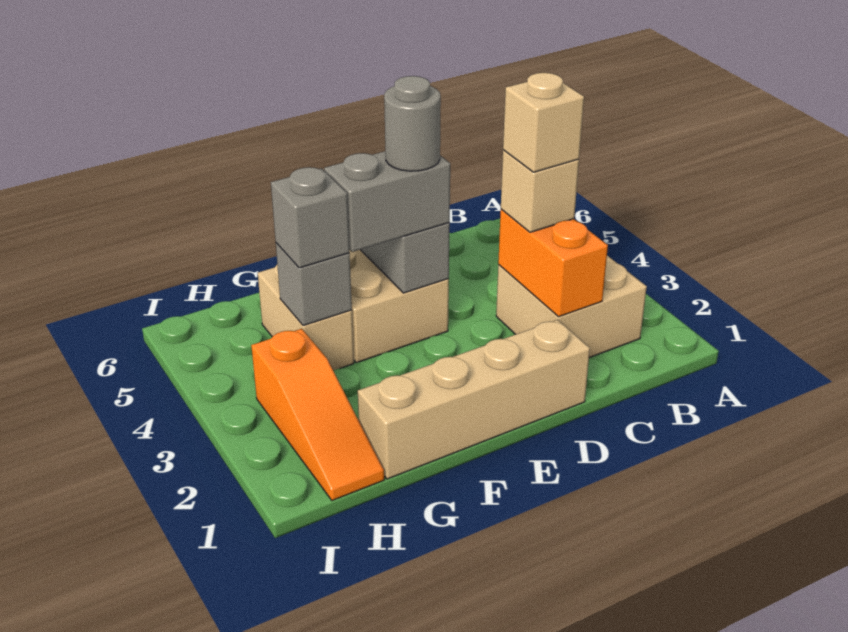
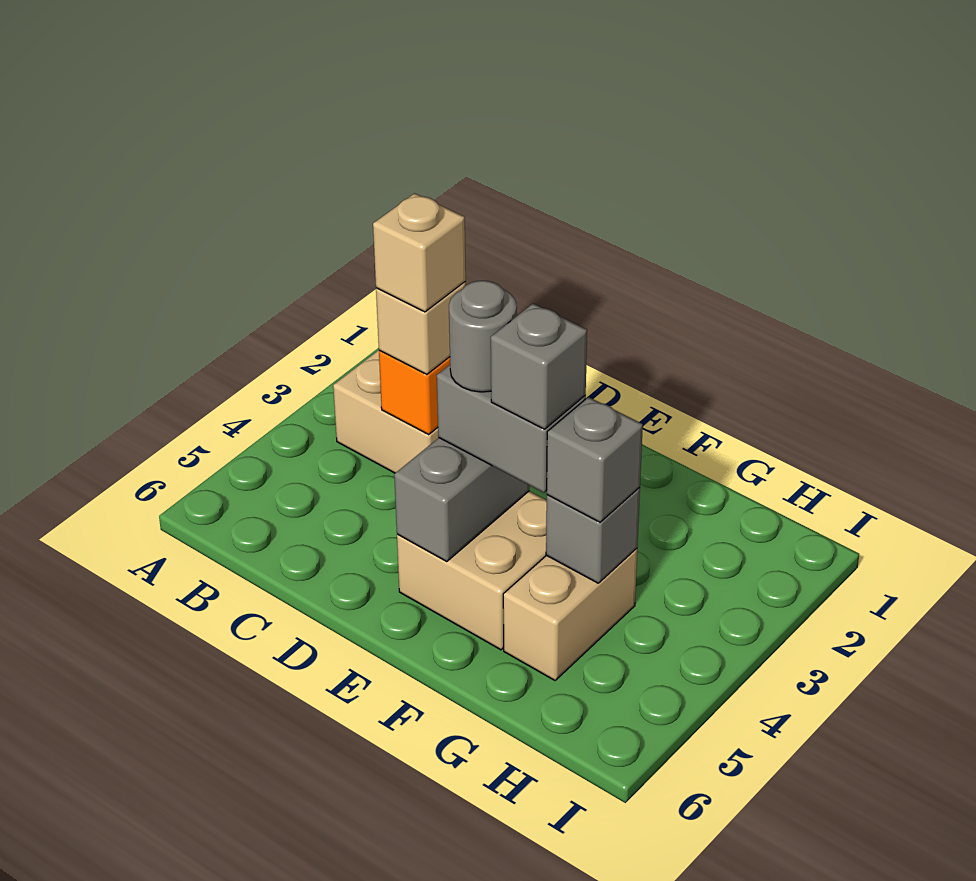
tan brick D1:G1 level 1 -> none
none -> grey brick F4 level 4
orange slope H1:H3 level 1 top 3 -> none

